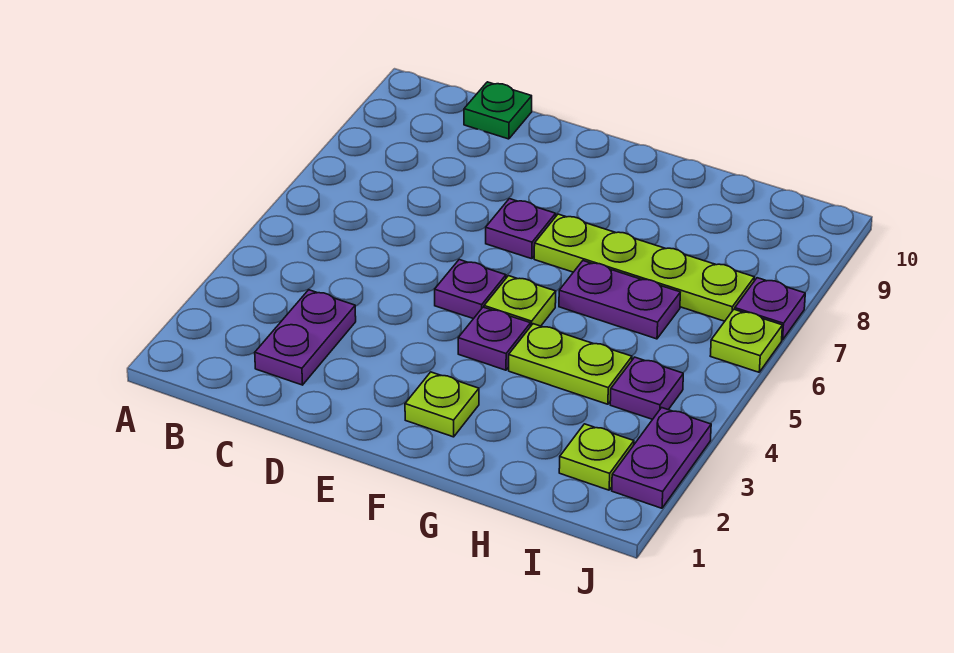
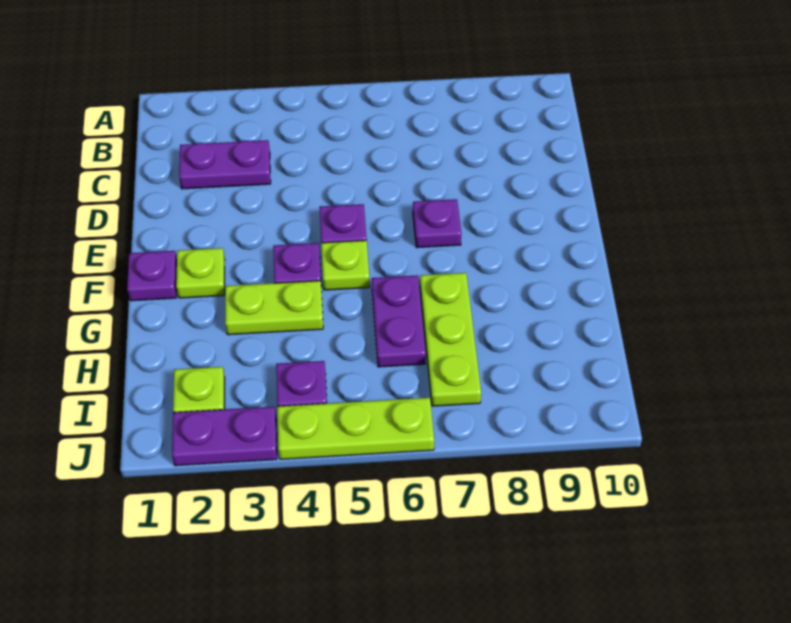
green plate C10 level 1 -> none
lime plate F7:I7 level 1 -> lime plate G7:I7 level 1
lime plate G4:H4 level 1 -> lime plate G3:G4 level 1
lime plate J6 level 1 -> lime plate J4:J6 level 1
purple plate J7 level 1 -> purple plate F1 level 1

